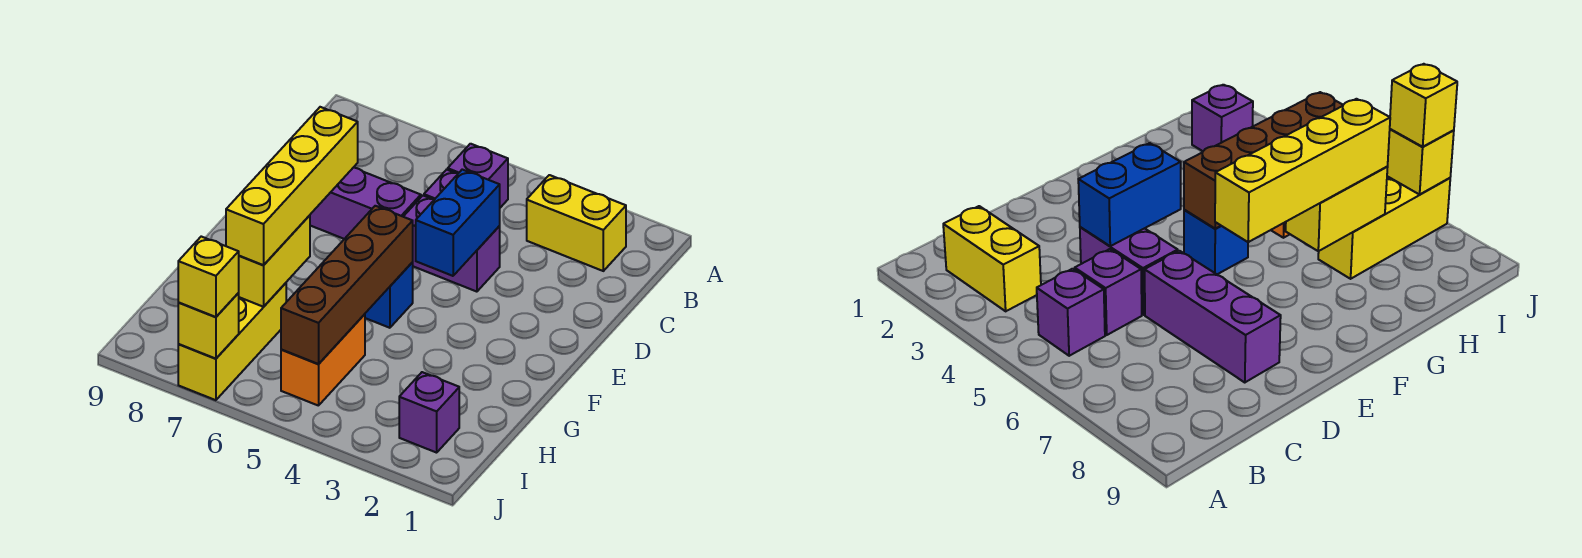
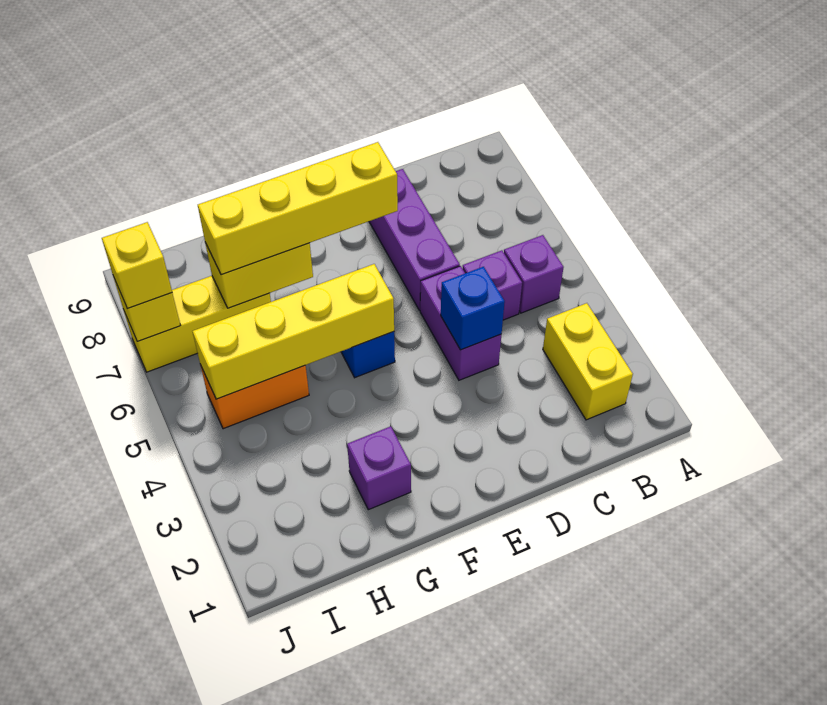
blue brick D4:E4 level 2 -> blue brick D4 level 2
brown brick F5:I5 level 2 -> yellow brick F5:I5 level 2
purple brick I2 level 1 -> purple brick G2 level 1

